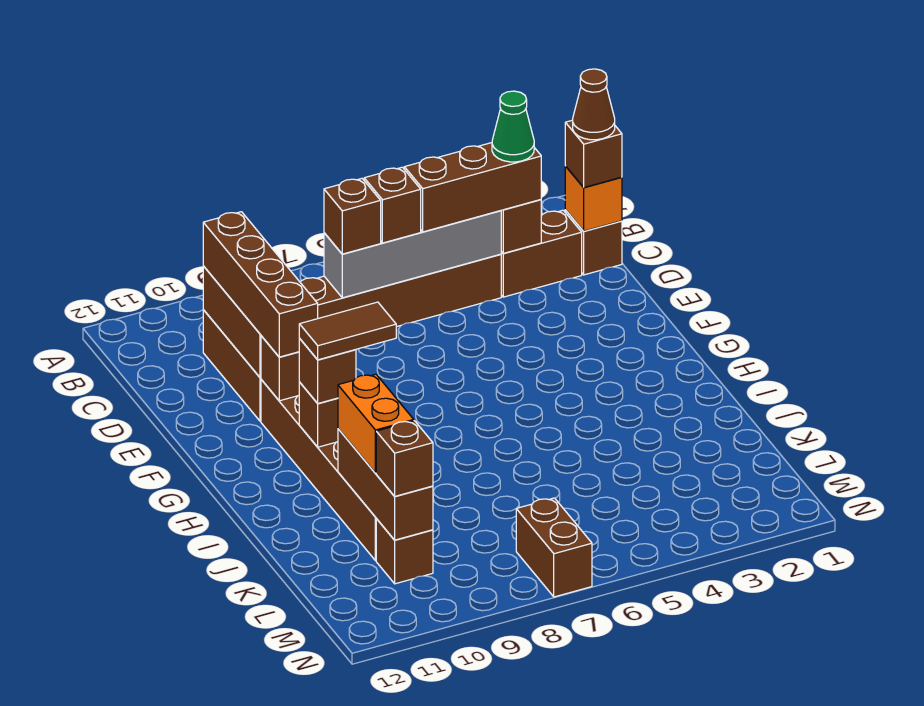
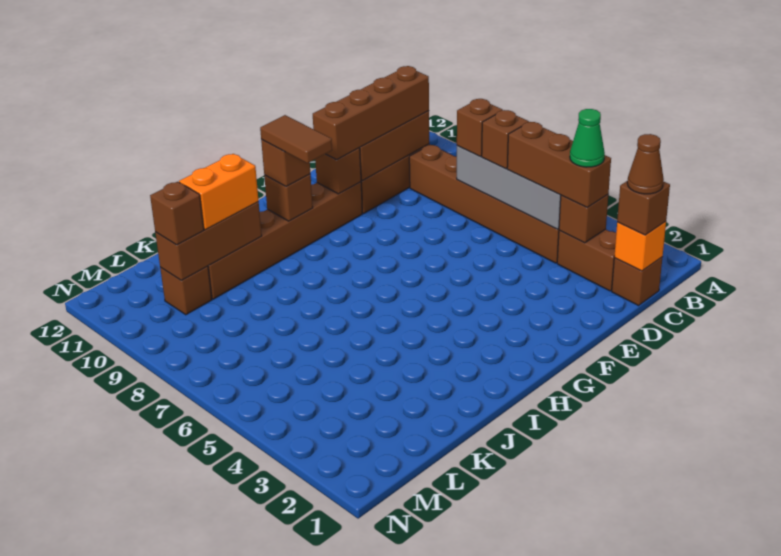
brown brick M7:N7 level 1 -> none

